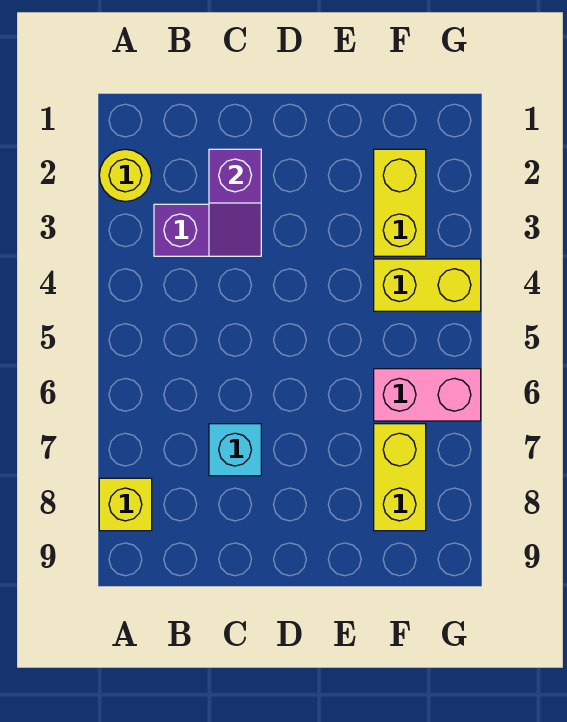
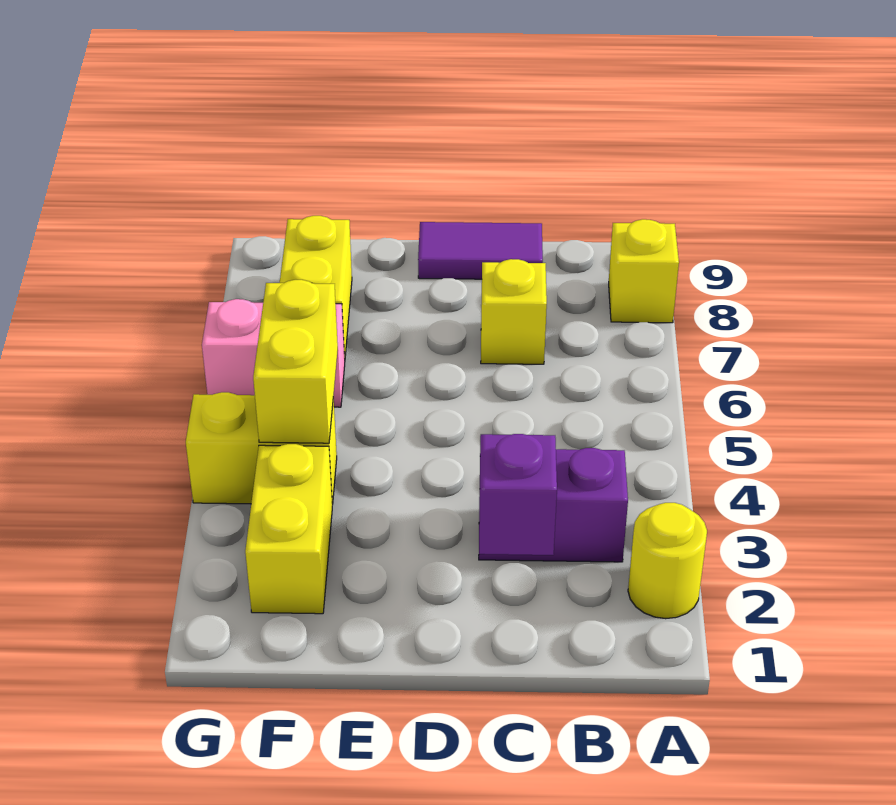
cyan brick C7 level 1 -> yellow brick C7 level 1
none -> purple tile C9:D9 level 1
none -> yellow brick F4:F5 level 2

